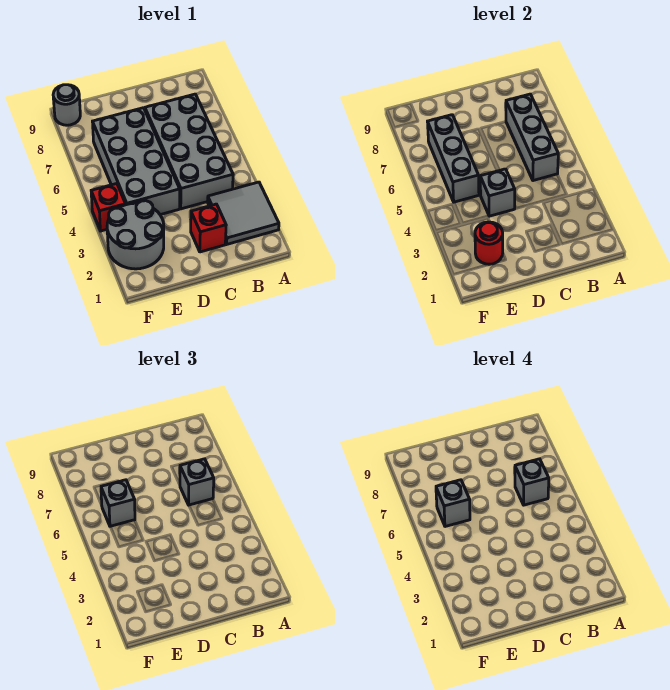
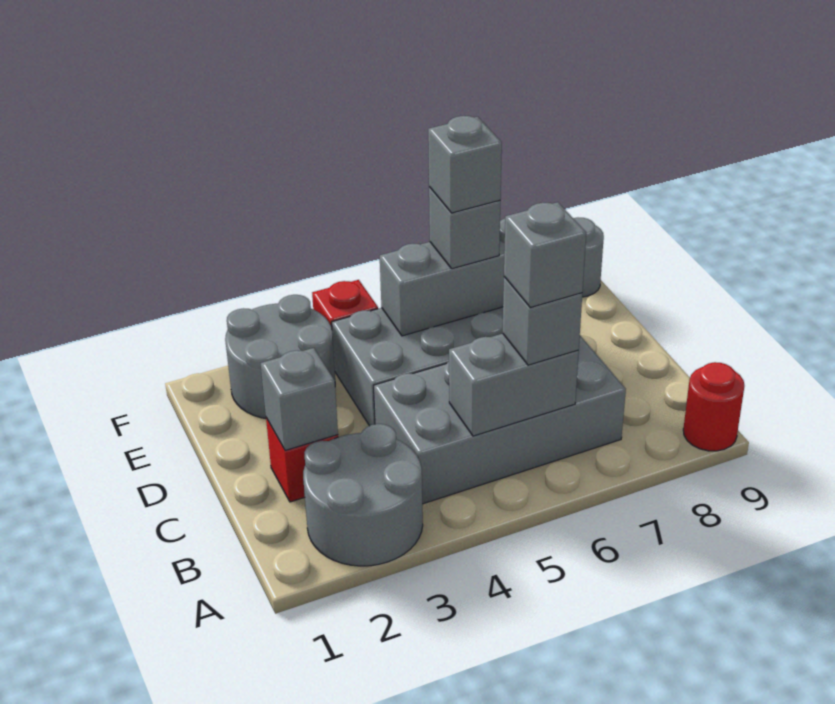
grey tile A2:B3 level 1 -> grey round brick A2:B3 level 1
grey brick B5:B7 level 2 -> grey brick B5:B6 level 2
grey brick D4 level 2 -> grey brick C2 level 2
red round brick E2 level 2 -> red round brick A9 level 1

